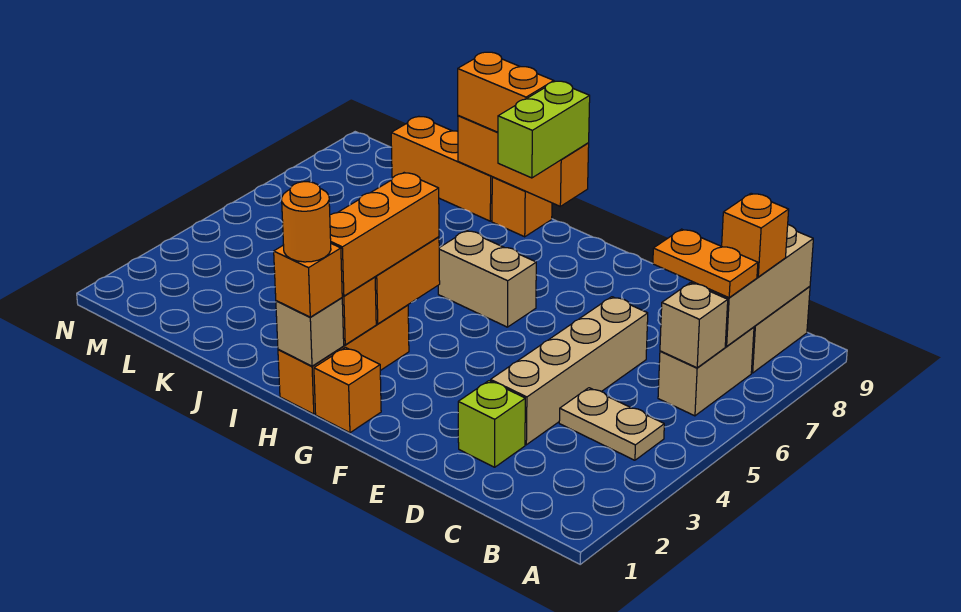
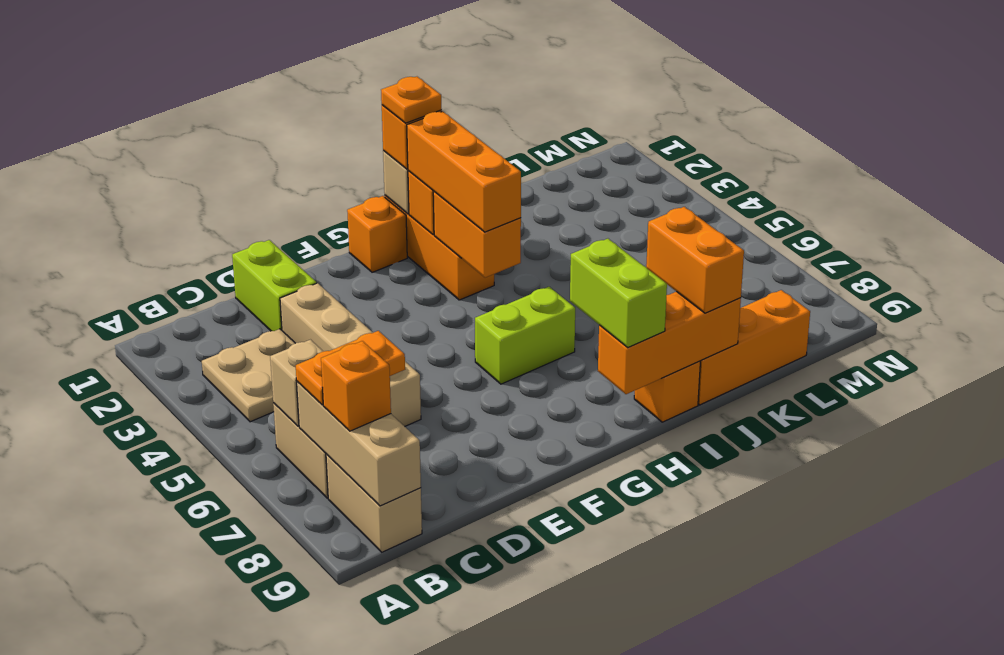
tan plate B4:C4 level 1 -> tan plate B3:C4 level 1
lime brick D2 level 1 -> lime brick D1:D2 level 1
tan brick G6:H6 level 1 -> lime brick G6:H6 level 1
orange round brick H1 level 4 -> orange plate H1 level 4
orange brick I9:J9 level 3 -> orange brick J8:J9 level 3

